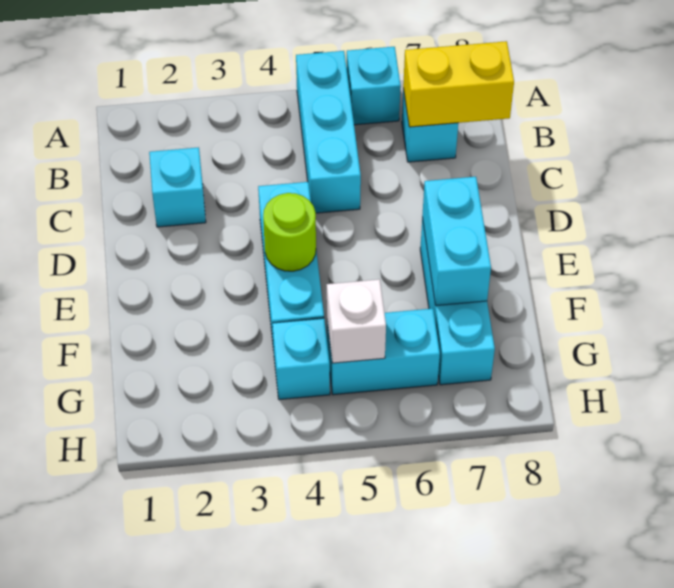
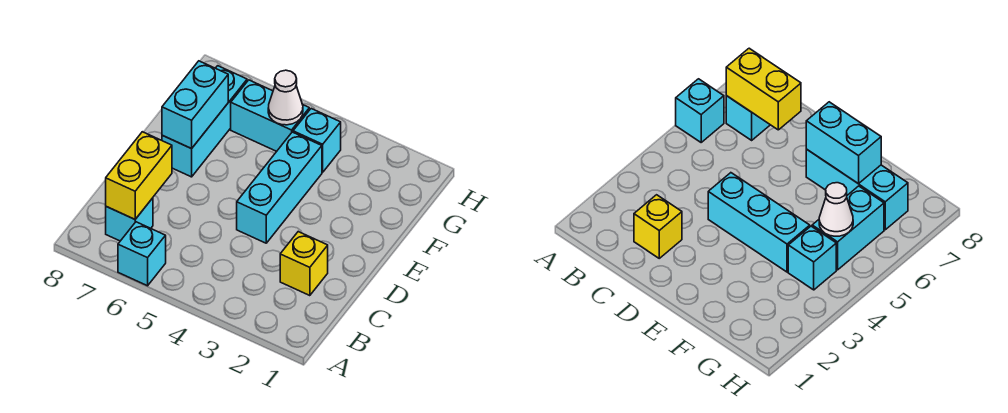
cyan brick A5:C5 level 1 -> none
yellow brick B7:B8 level 2 -> yellow brick B7:C7 level 2
cyan brick C2 level 1 -> yellow brick C2 level 1
lime round brick E4 level 2 -> none
white brick G5 level 2 -> white cone G5 level 2

